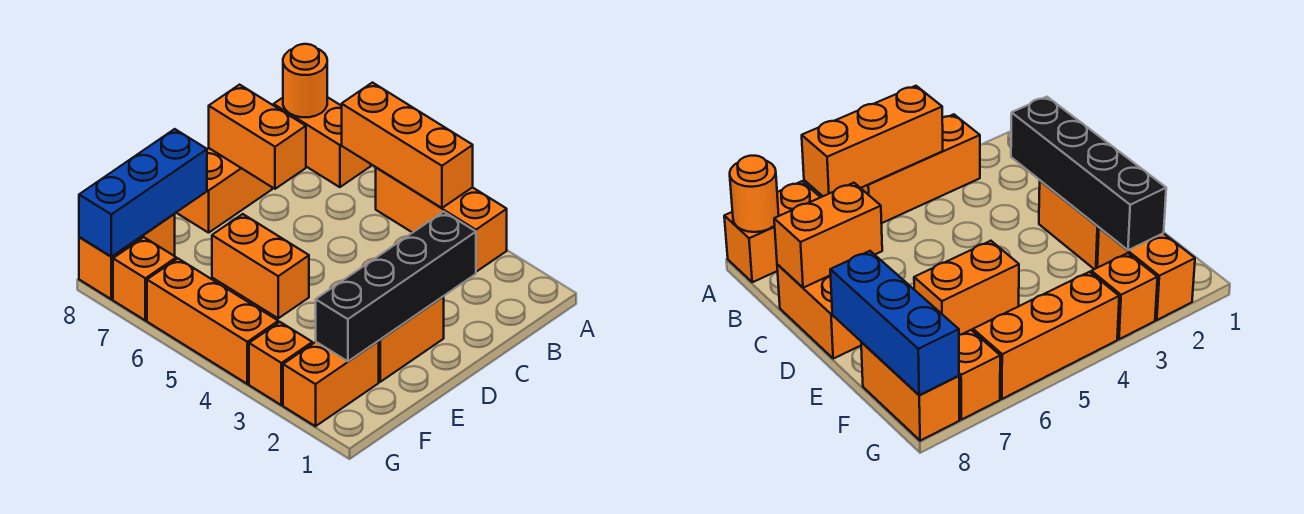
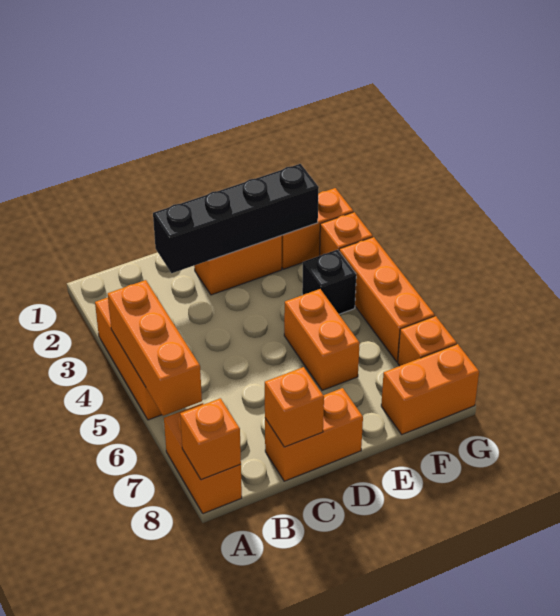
orange round brick A8 level 2 -> orange brick A8 level 2
orange brick C7:C8 level 2 -> orange brick C8 level 2
blue brick E8:G8 level 2 -> none
none -> black brick F4 level 1

